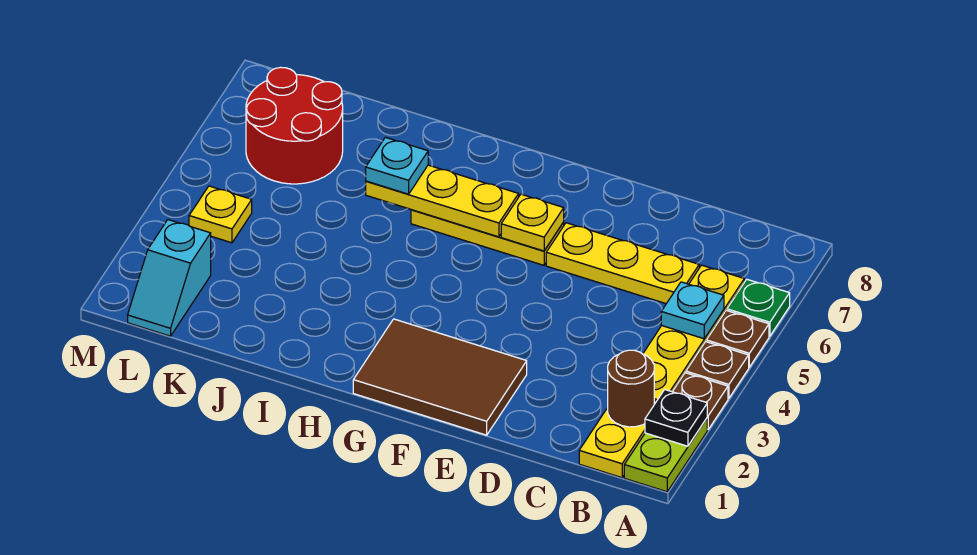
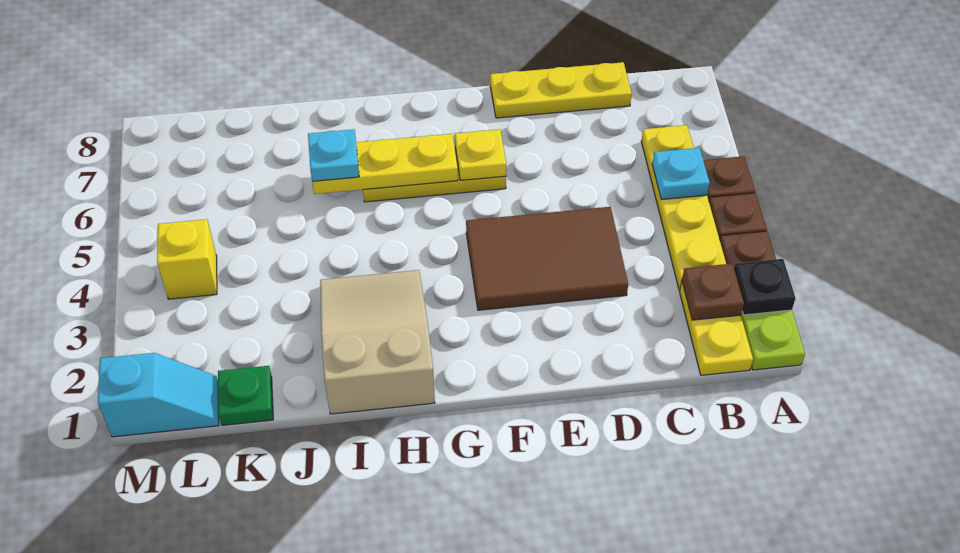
green plate A6 level 1 -> green plate K1 level 1
brown round brick B2 level 2 -> brown plate B2 level 2
yellow plate C6:E6 level 1 -> yellow plate C8:E8 level 1
brown tile E1:G2 level 1 -> brown tile D3:F4 level 1
none -> tan slope H1:I3 level 1 top 1
red round brick K6:L7 level 1 -> none
cyan slope L1:L2 level 1 top 2 -> cyan slope L1:M1 level 1 top M
yellow plate L4 level 1 -> yellow brick L4 level 1

